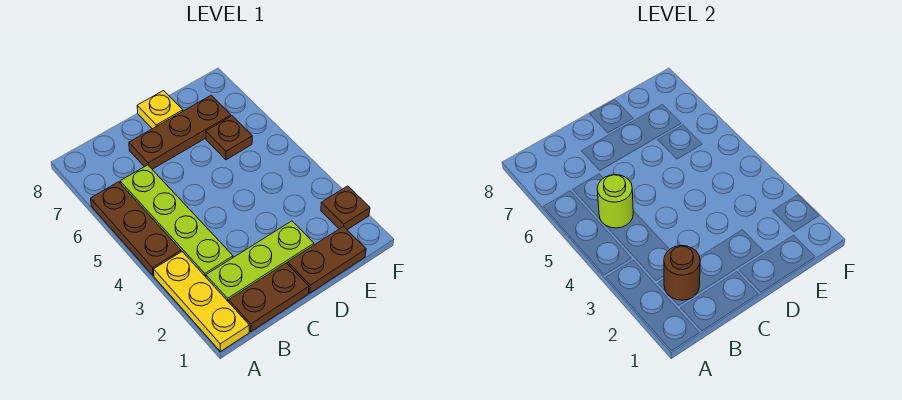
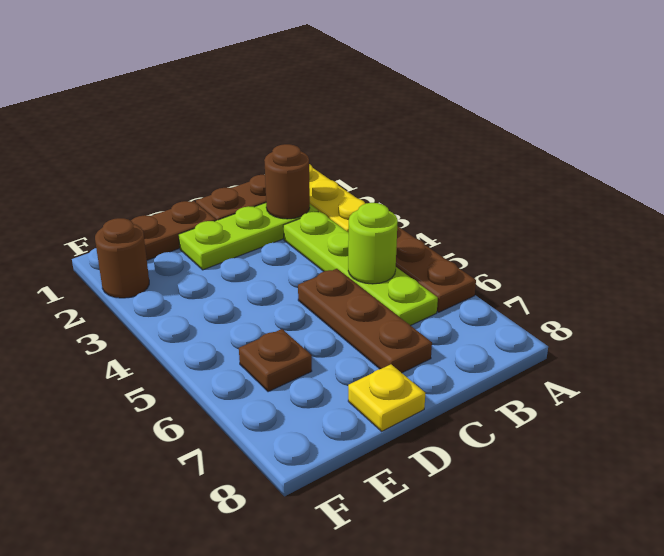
brown plate C7:E7 level 1 -> brown plate C5:C7 level 1
brown plate F2 level 1 -> brown round brick F2 level 1

